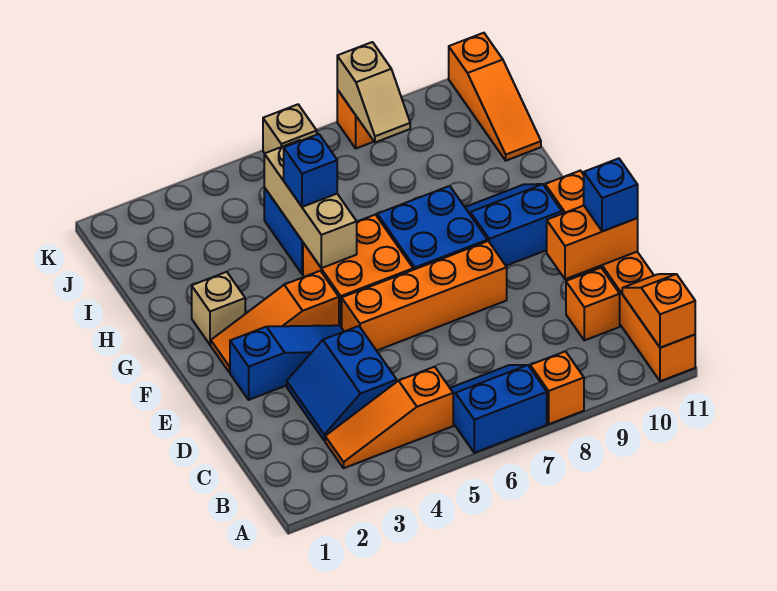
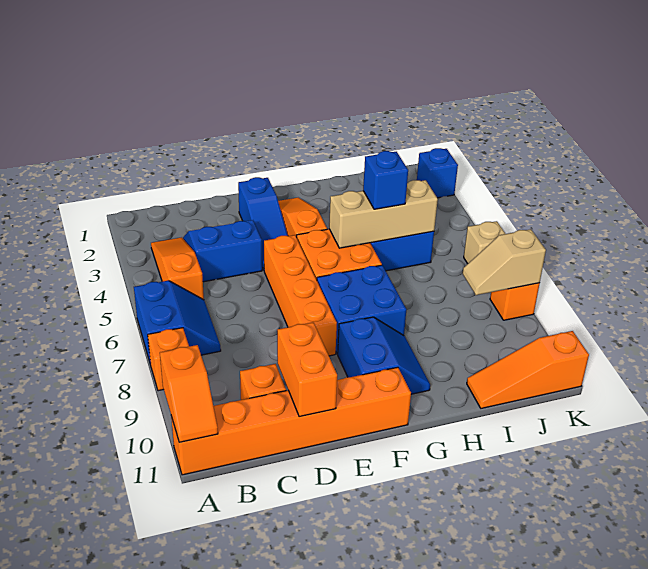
orange slope A11:B11 level 2 top A -> orange slope A10:A11 level 2 top 10
blue brick D11 level 3 -> blue brick K2 level 1
tan brick G2 level 1 -> none

